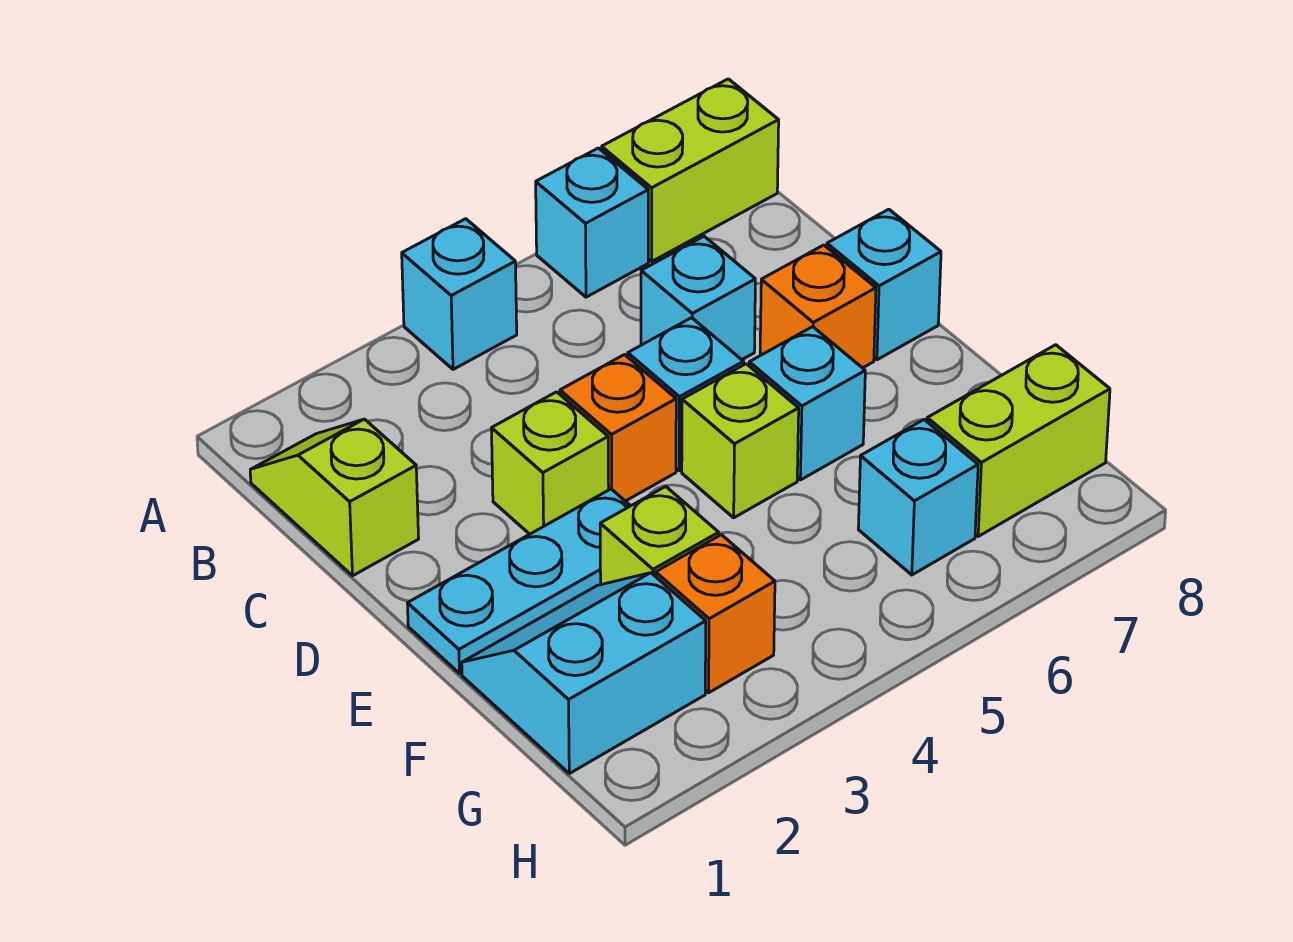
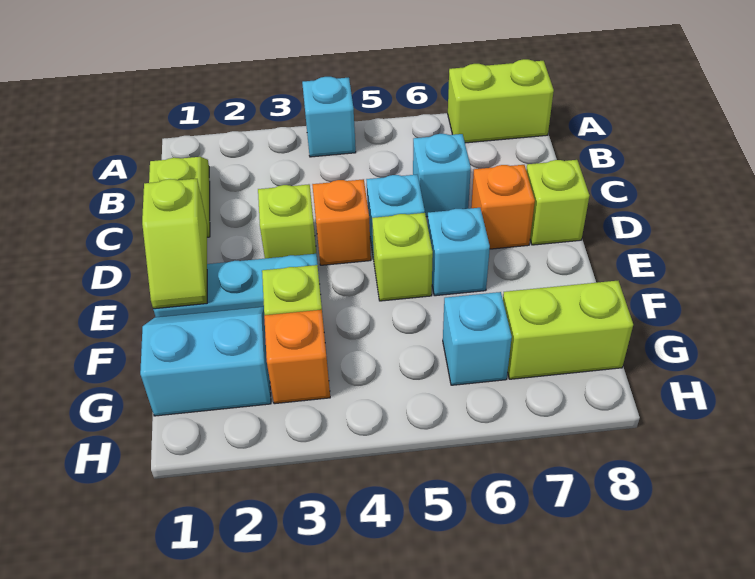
cyan brick A6 level 1 -> none
none -> lime slope D1:E1 level 2 top D
cyan brick D8 level 1 -> lime brick D8 level 1

